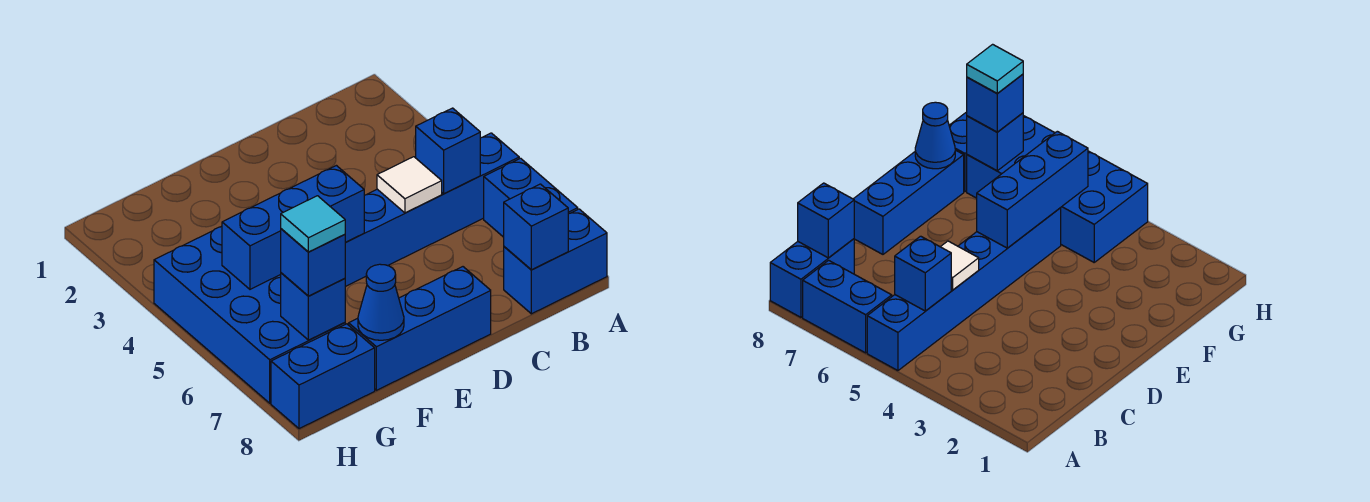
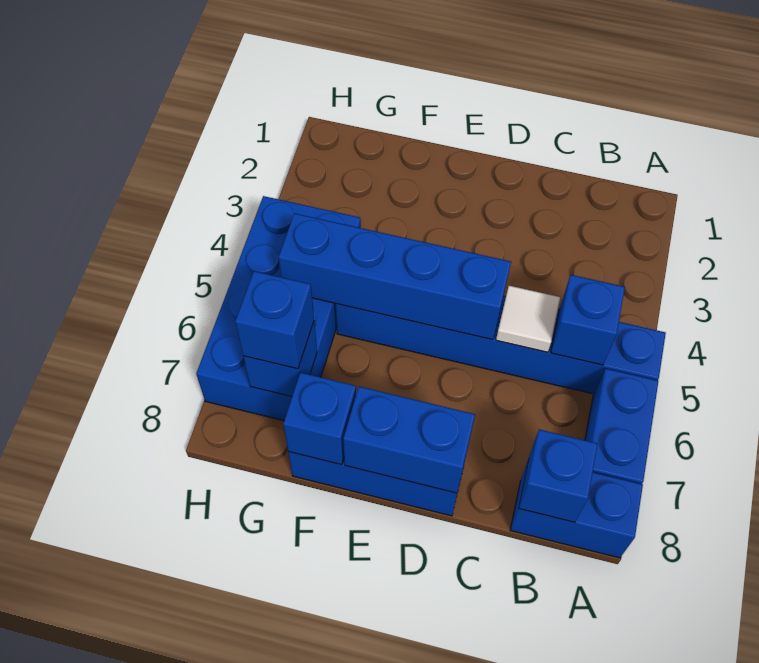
blue brick E5:G5 level 2 -> blue brick D5:G5 level 2
blue cone F8 level 2 -> blue brick F8 level 2
cyan tile G7 level 4 -> none
blue brick G8:H8 level 1 -> blue brick D8:E8 level 2

